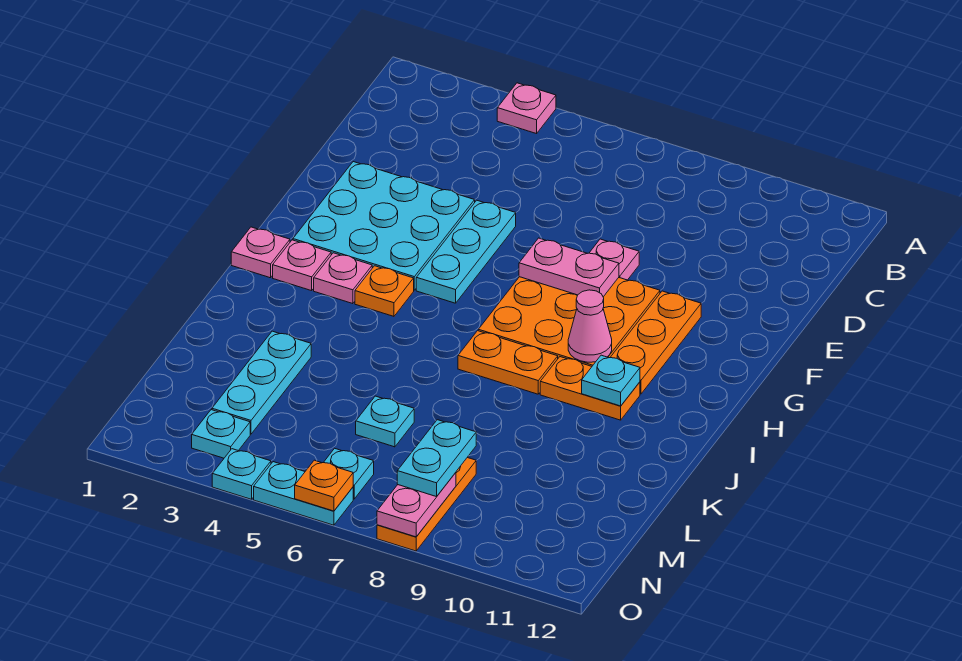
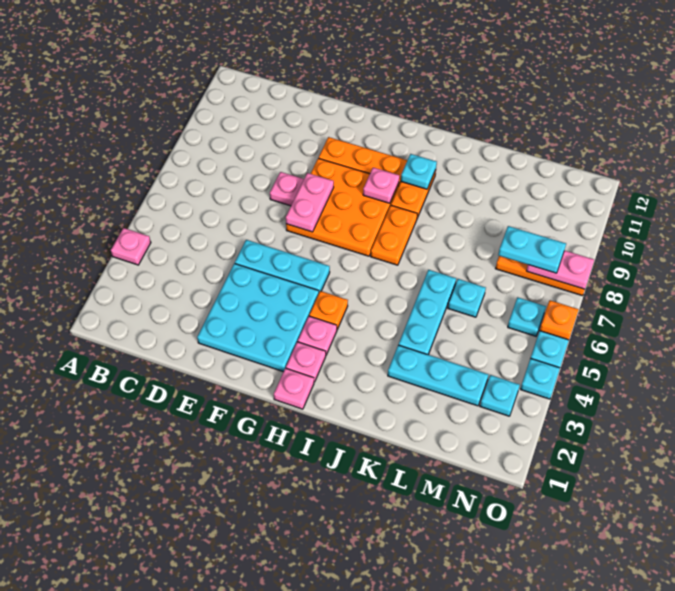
pink cone H9 level 2 -> pink plate H9 level 2
none -> cyan plate K4:K6 level 1

